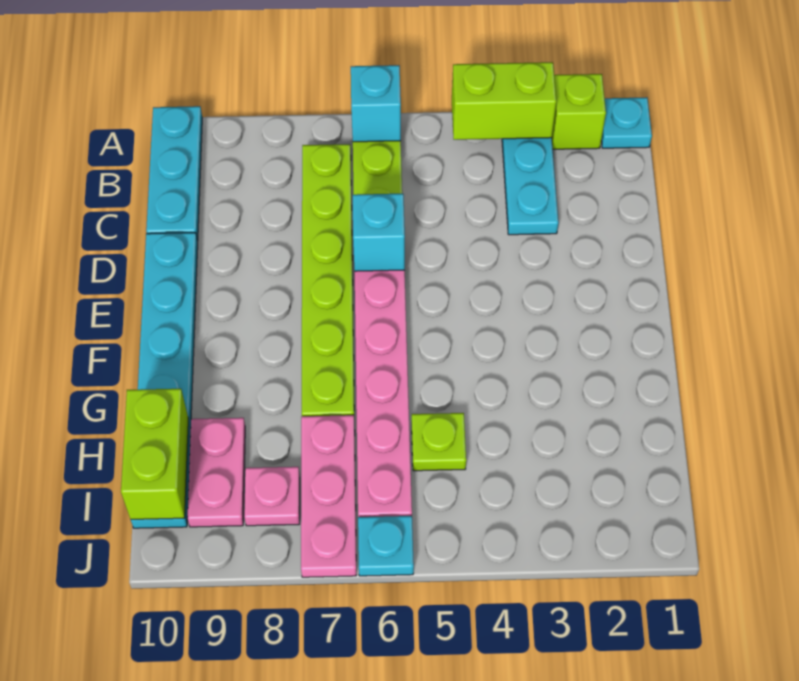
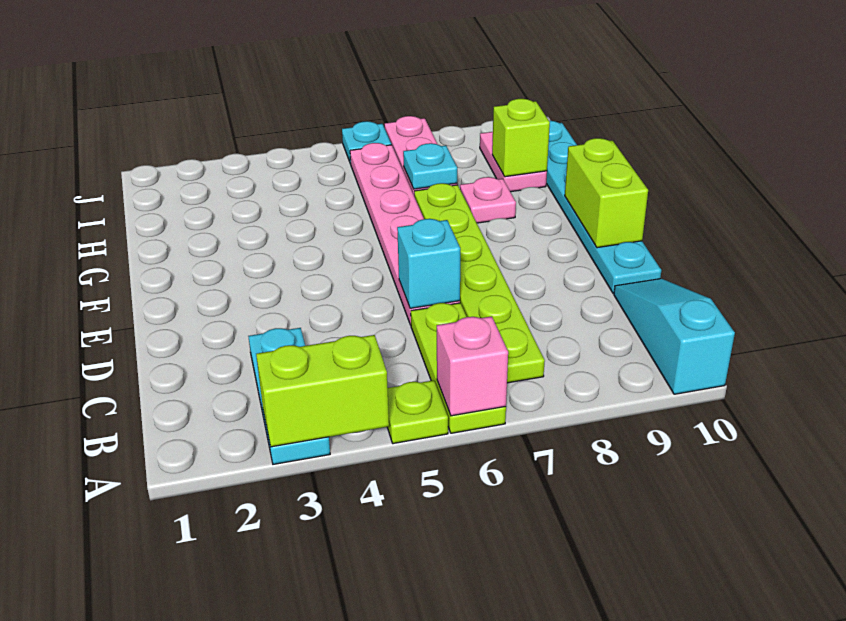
cyan plate A1 level 1 -> cyan plate H7 level 2
lime brick A2 level 1 -> lime brick H9 level 2
cyan brick A6 level 2 -> pink brick A6 level 2
cyan plate A10:C10 level 1 -> cyan slope A10:C10 level 1 top A
lime plate H5 level 1 -> lime plate A5 level 1
lime brick H10:I10 level 2 -> lime brick E10:F10 level 2
pink plate I8 level 1 -> pink plate G8 level 1

